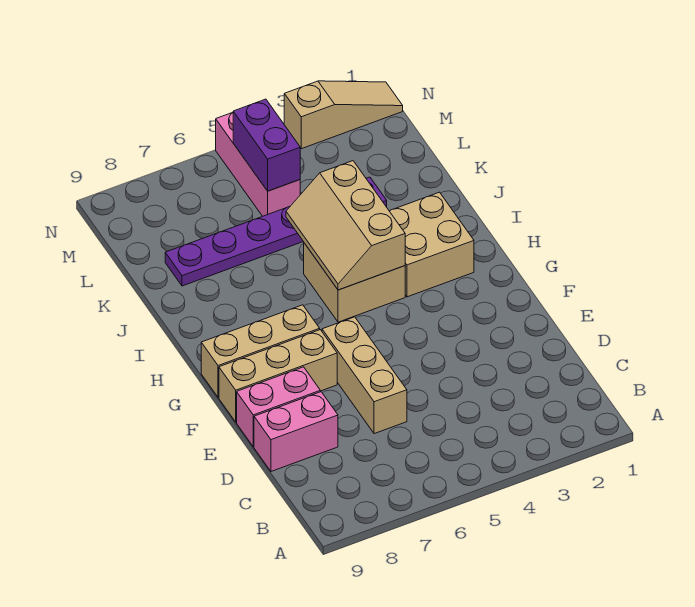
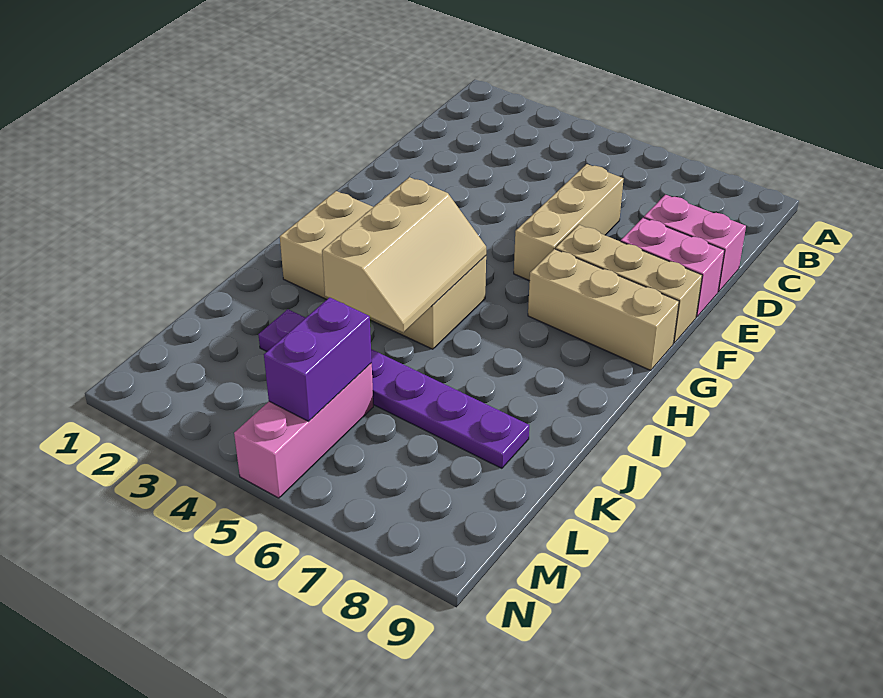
tan slope N1:N3 level 1 top 3 -> none

